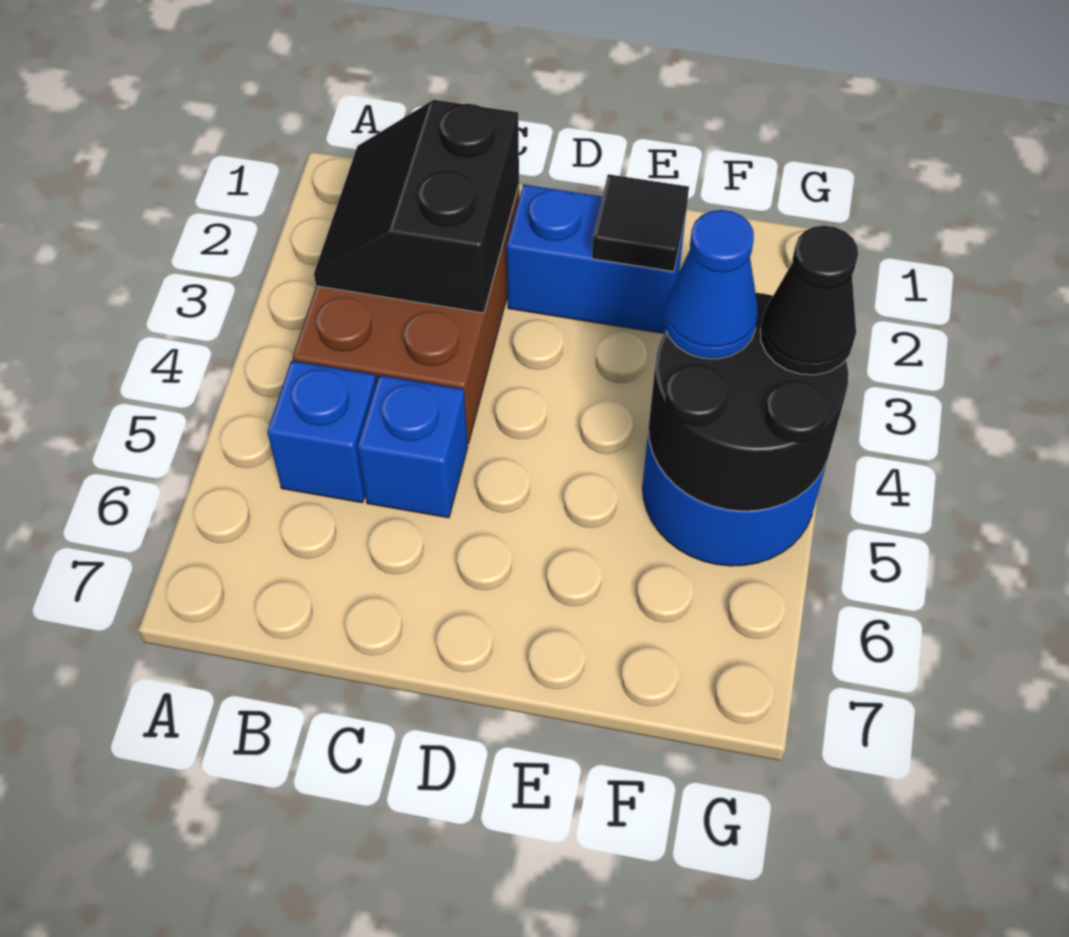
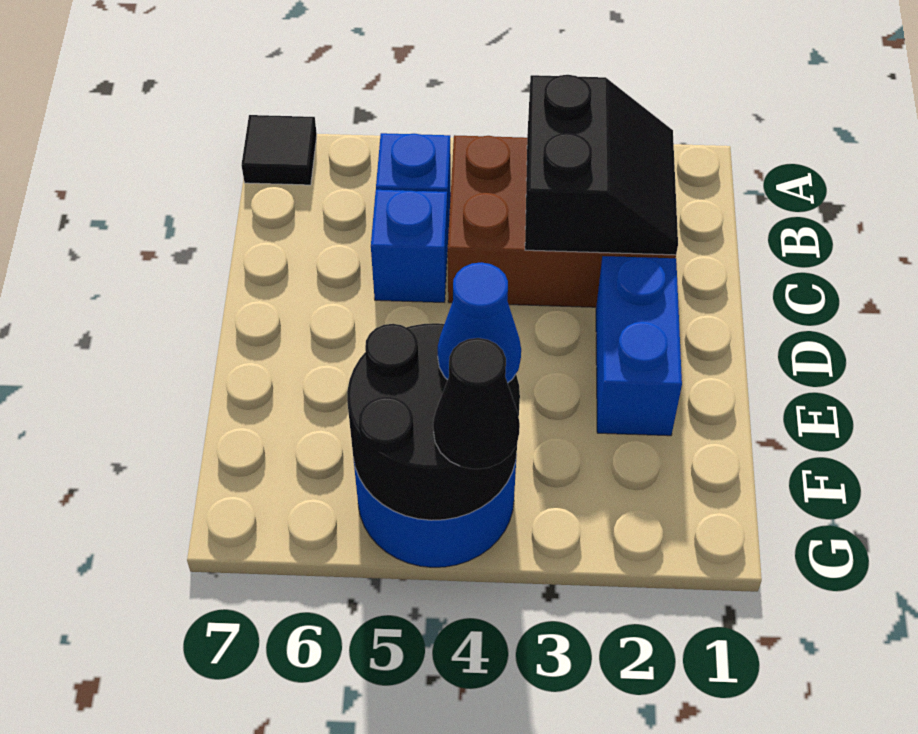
black slope B2:C3 level 2 top C -> black slope B2:C3 level 2 top 3
black tile E2 level 2 -> black tile A7 level 1

